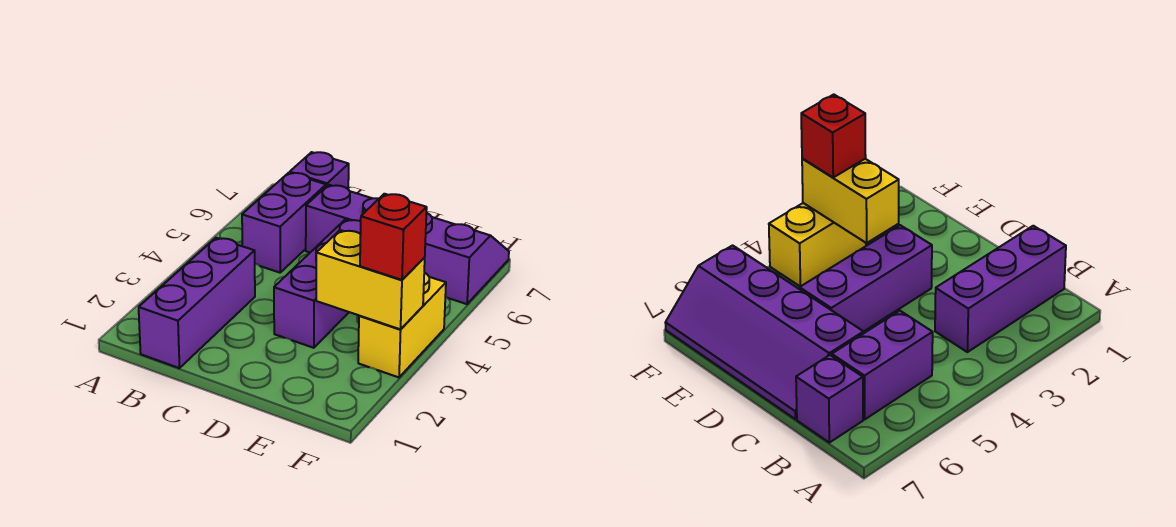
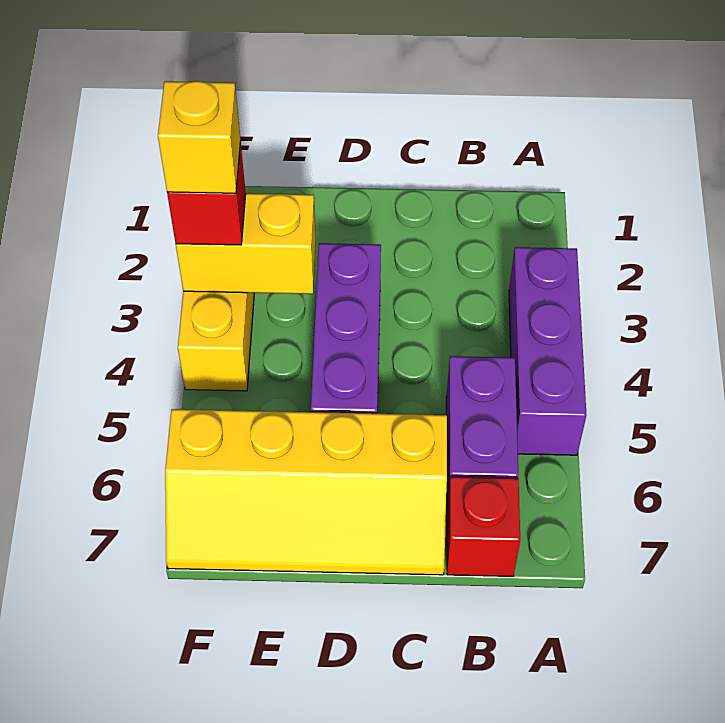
purple brick B1:B3 level 1 -> purple brick A3:A5 level 1
purple brick B7 level 1 -> red brick B7 level 1
purple slope C6:F7 level 1 top 6 -> yellow slope C6:F7 level 1 top 6
none -> yellow brick F3 level 4

